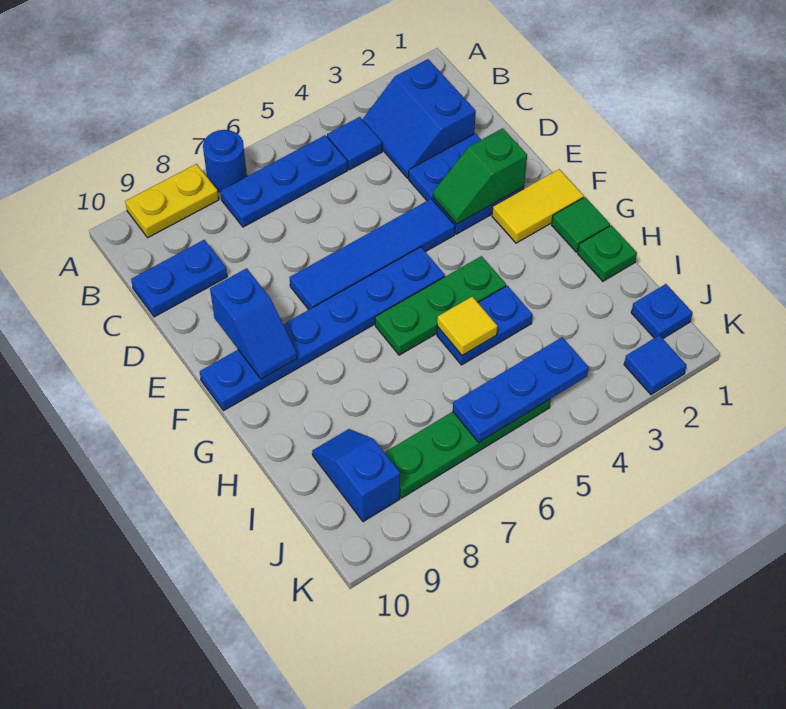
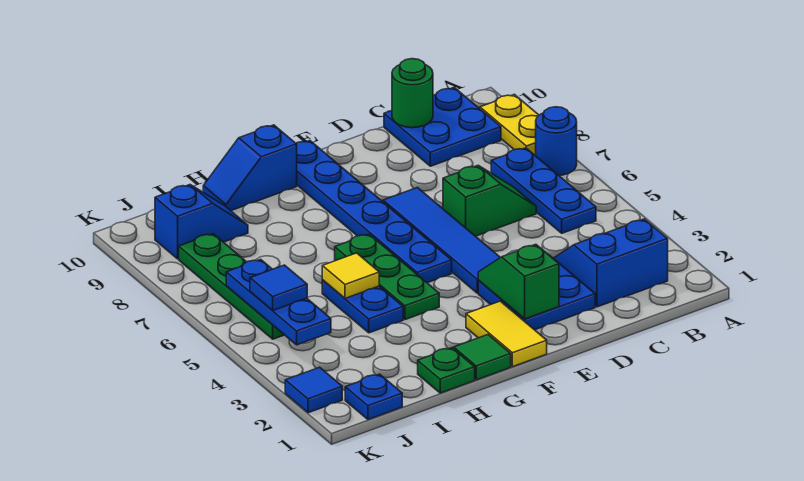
blue tile B4 level 1 -> blue tile J5 level 3
none -> green slope C6:D6 level 1 top D
blue plate C9:C10 level 1 -> blue plate B9:C10 level 1
none -> green round brick C10 level 2
blue slope E9:F9 level 2 top E -> blue slope G10:H10 level 1 top G

